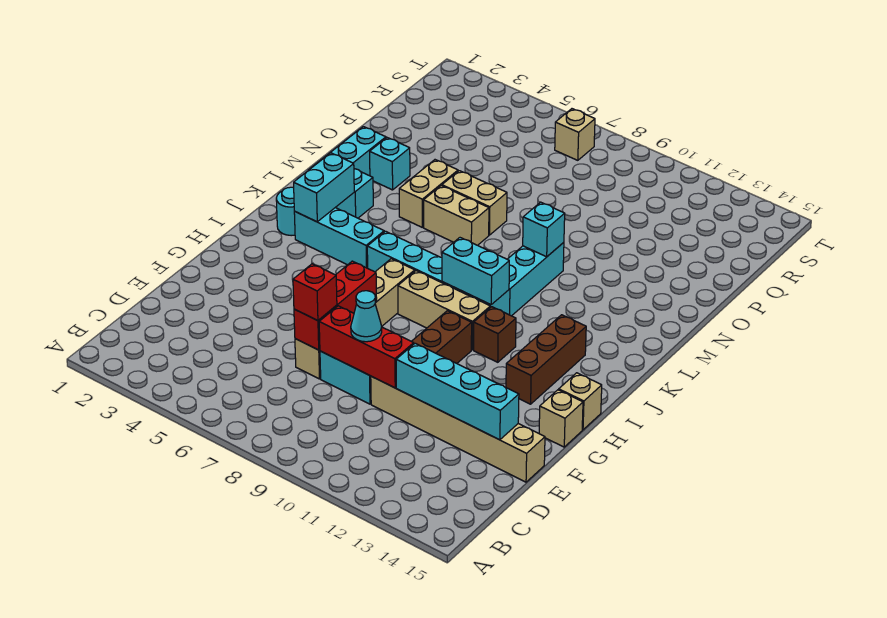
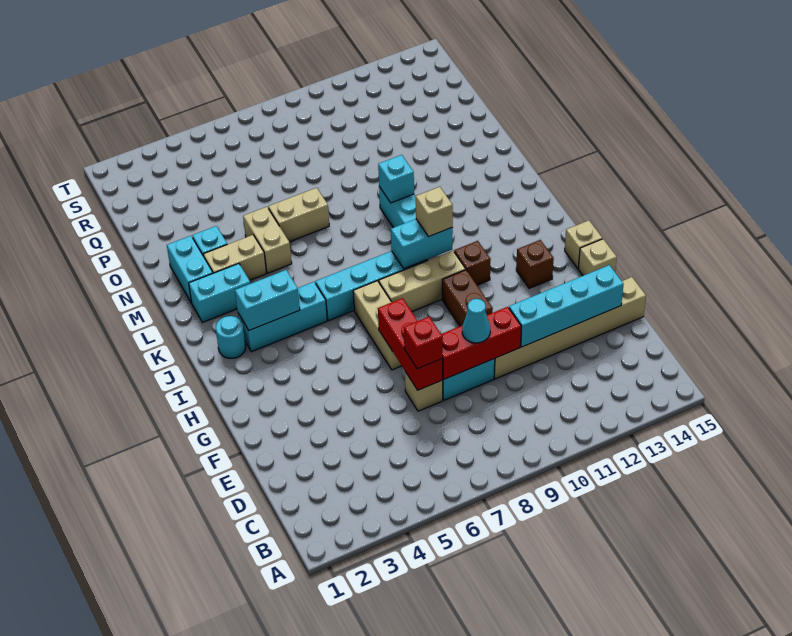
brown brick H13:J13 level 1 -> brown brick H13 level 1
cyan brick J3:K3 level 2 -> cyan brick J3:J4 level 2
tan brick M6:M7 level 1 -> tan brick M3:M4 level 1
tan brick S7 level 1 -> tan brick J10 level 3

